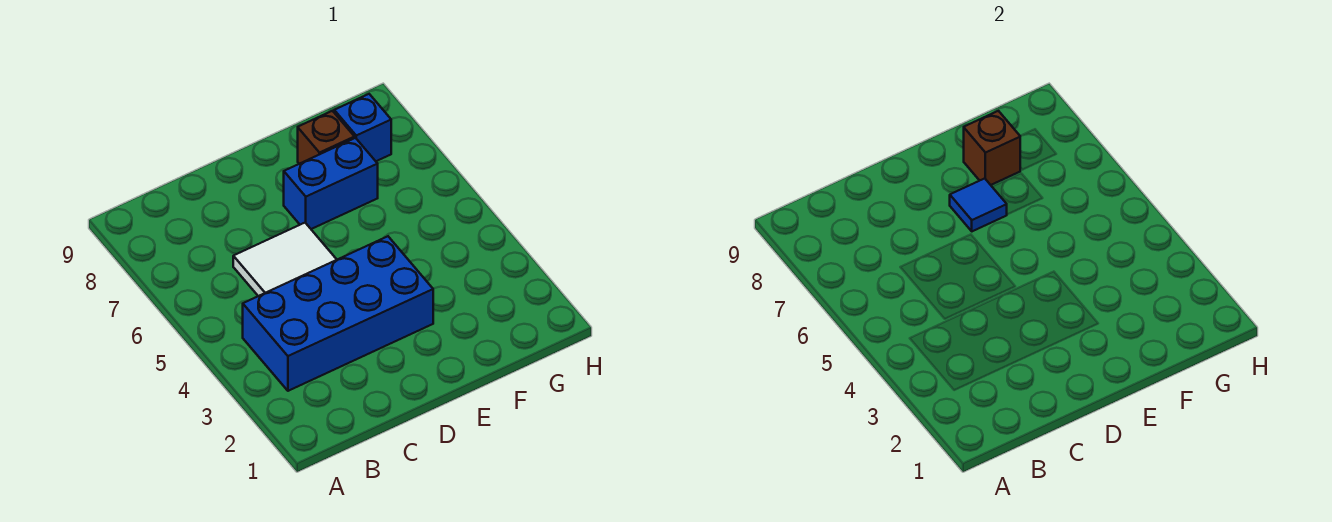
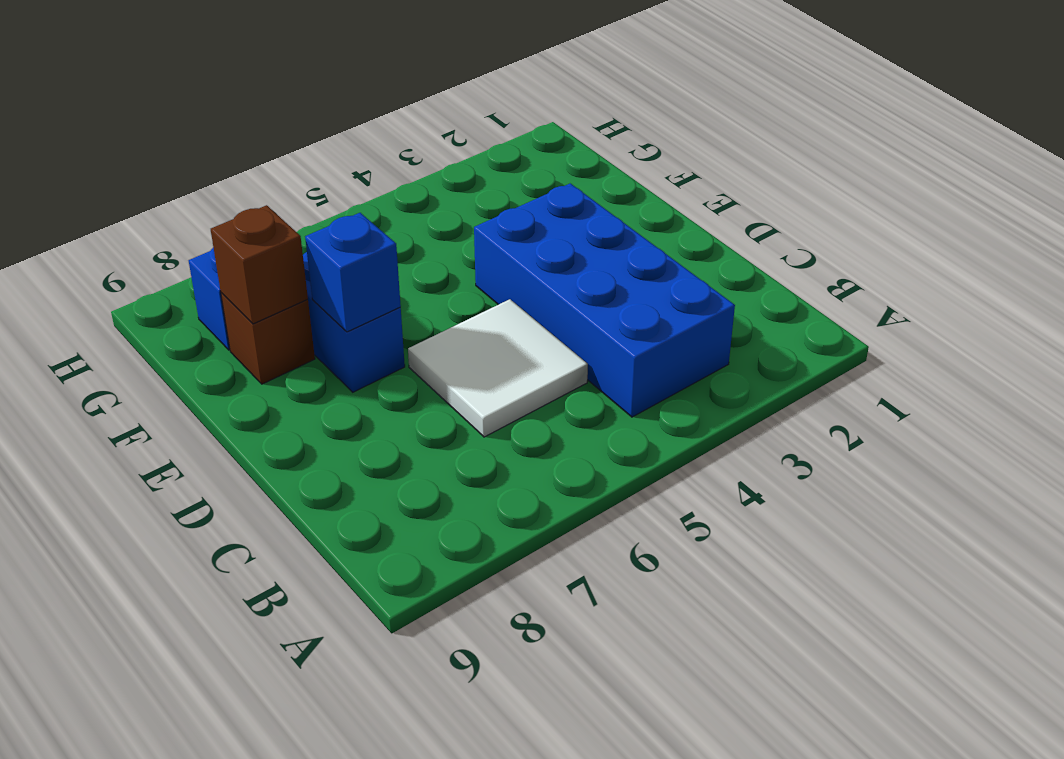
blue tile E7 level 2 -> blue brick E7 level 2

